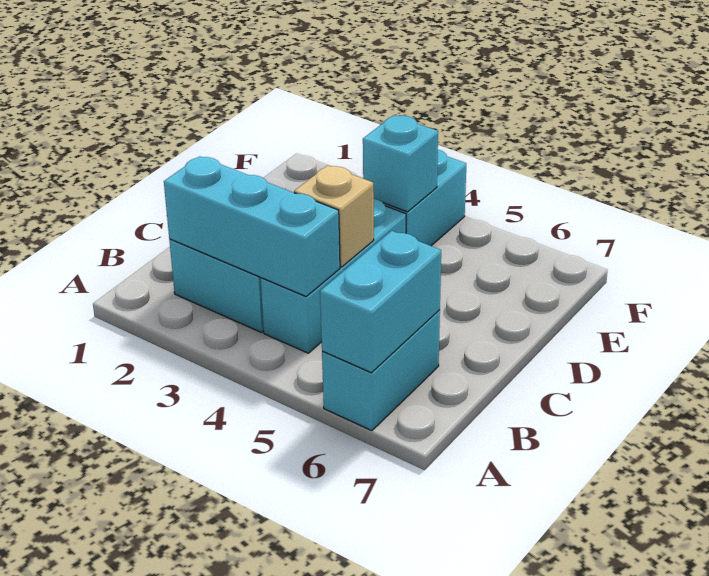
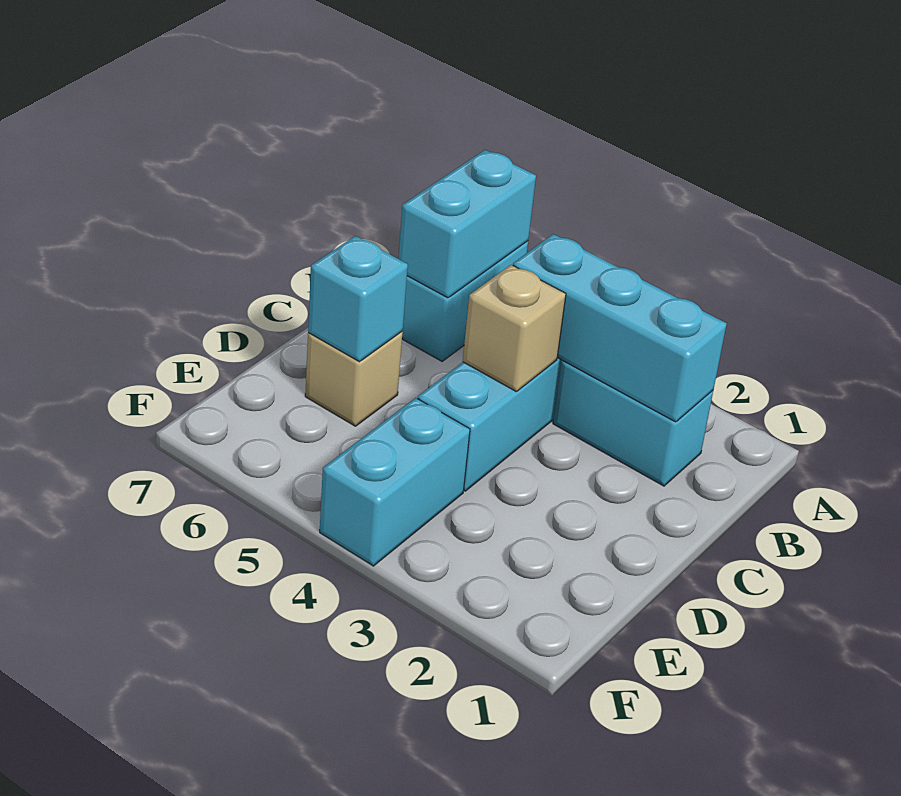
none -> tan brick D6 level 1
cyan brick E4 level 2 -> cyan brick D6 level 2

